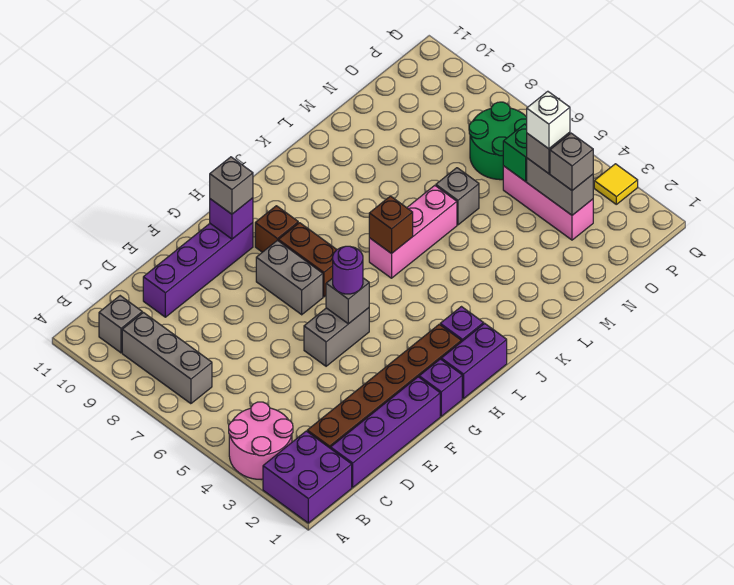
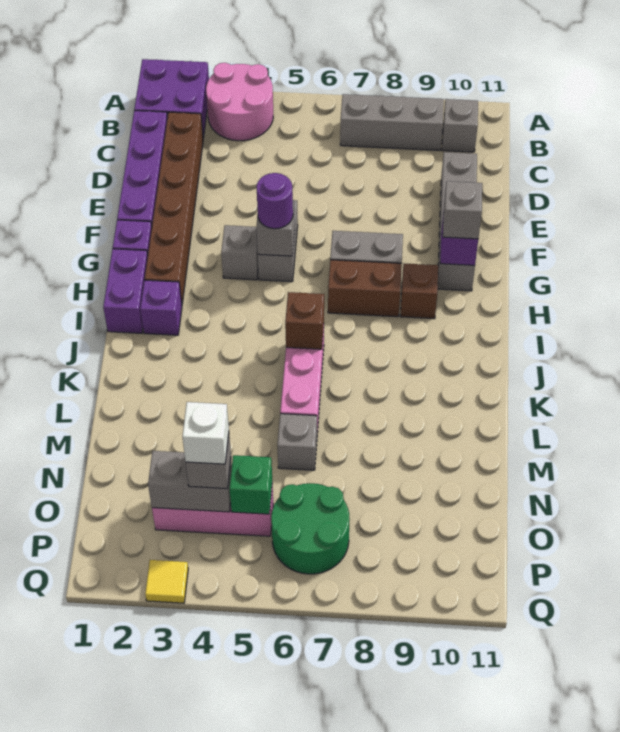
purple brick D10:G10 level 1 -> grey brick D10:G10 level 1
grey brick O3 level 3 -> grey brick G4 level 1

